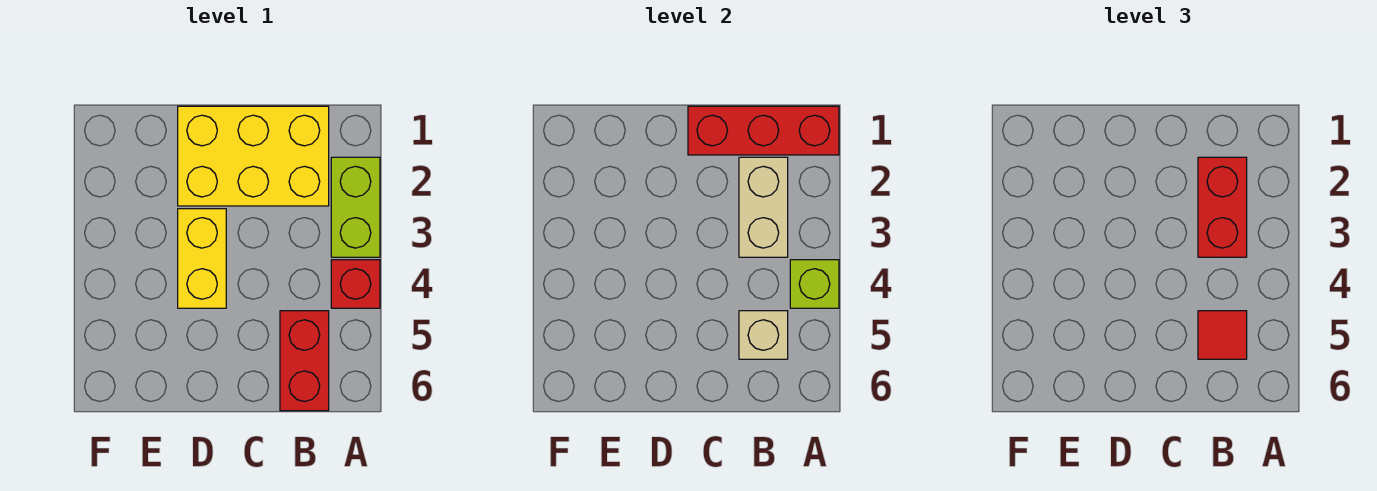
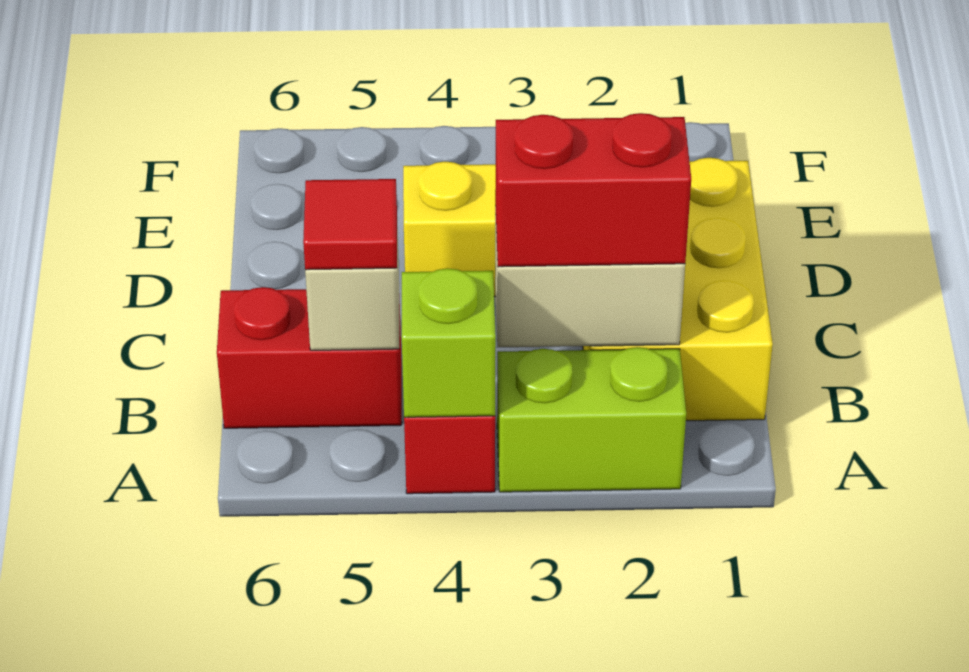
red brick A1:C1 level 2 -> none

